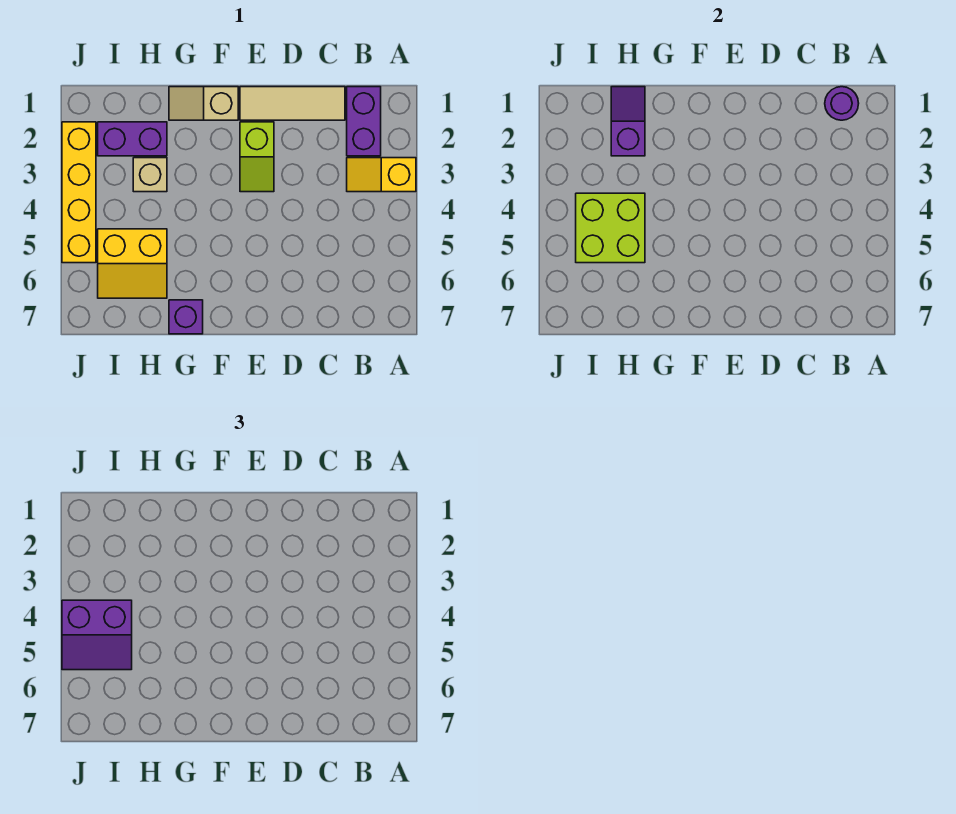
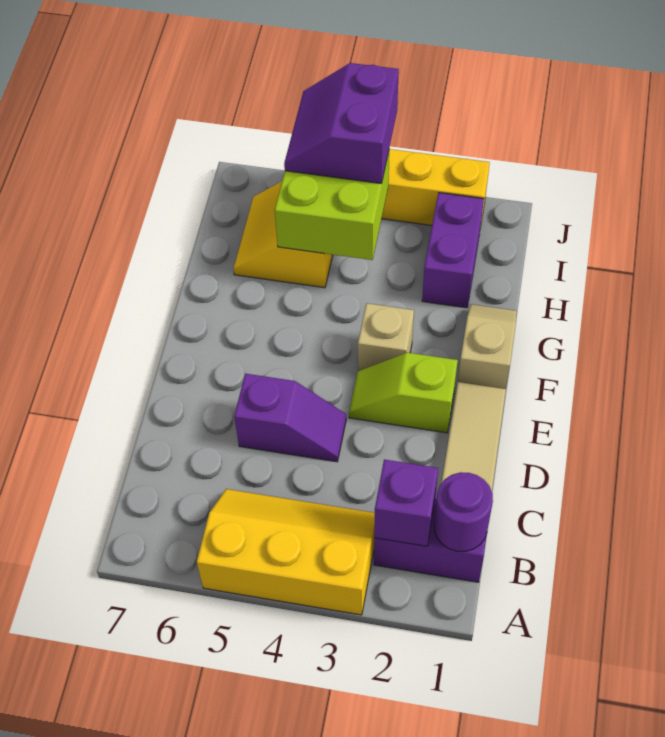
yellow slope A3:B3 level 1 top A -> yellow slope A3:B5 level 1 top A
purple brick G7 level 1 -> purple brick B2 level 2
purple slope H1:H2 level 2 top 2 -> purple slope D4:D5 level 1 top 5
tan brick H3 level 1 -> tan brick F3 level 1

